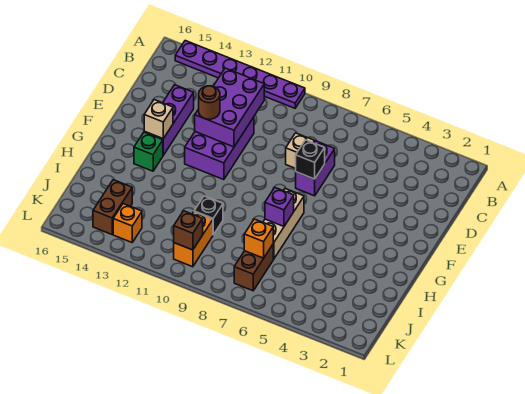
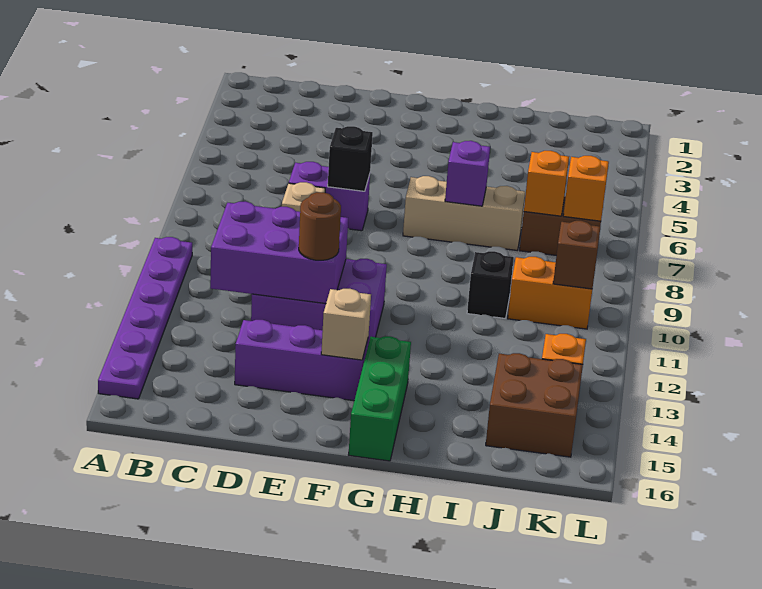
green brick G14 level 1 -> green brick G14:G16 level 1
brown brick J14:K14 level 1 -> brown brick J14:K15 level 1
none -> orange brick K7 level 2

